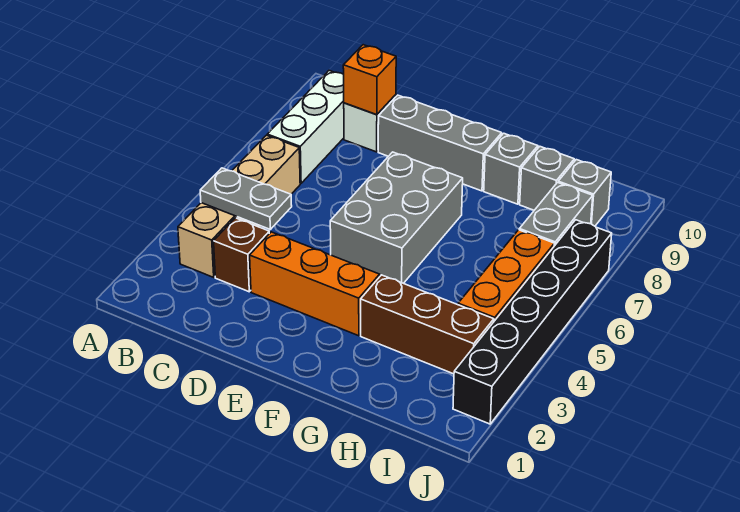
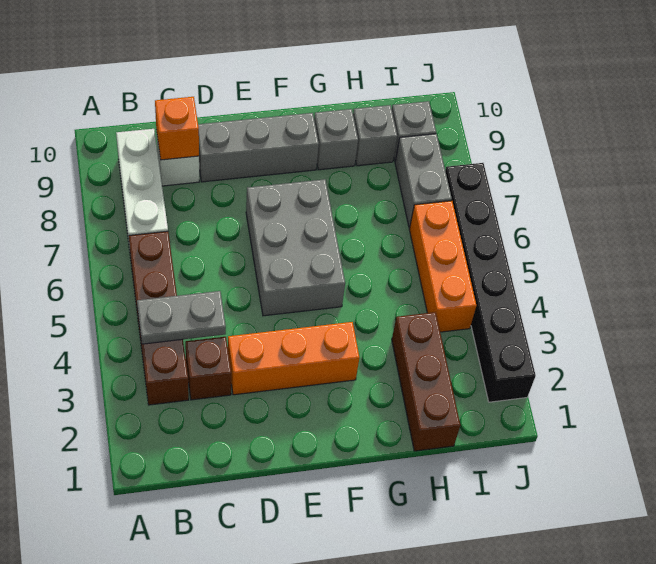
tan brick B3:B6 level 1 -> brown brick B3:B6 level 1
brown brick G3:I3 level 1 -> brown brick H1:H3 level 1

